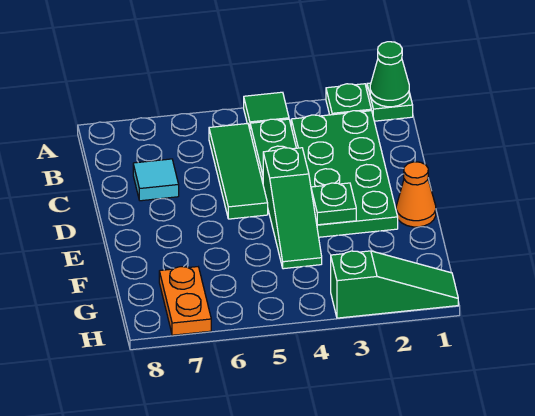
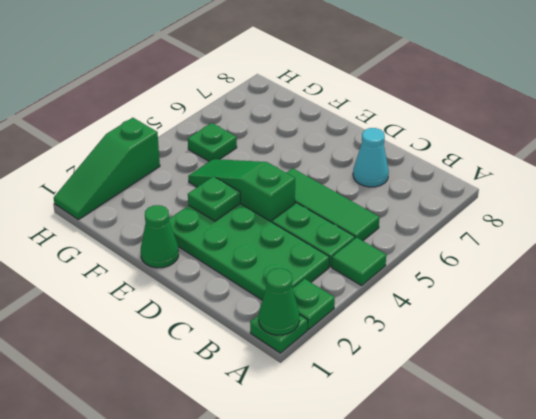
cyan tile C7 level 1 -> cyan cone C7 level 1
orange cone E1 level 1 -> green cone E1 level 1
none -> green plate G5 level 1
orange plate G7:H7 level 1 -> none

